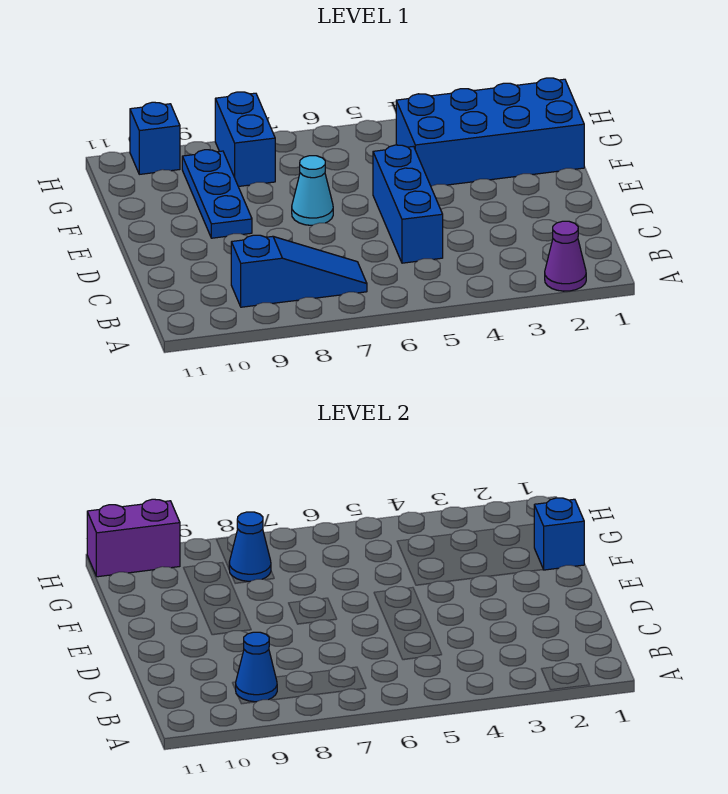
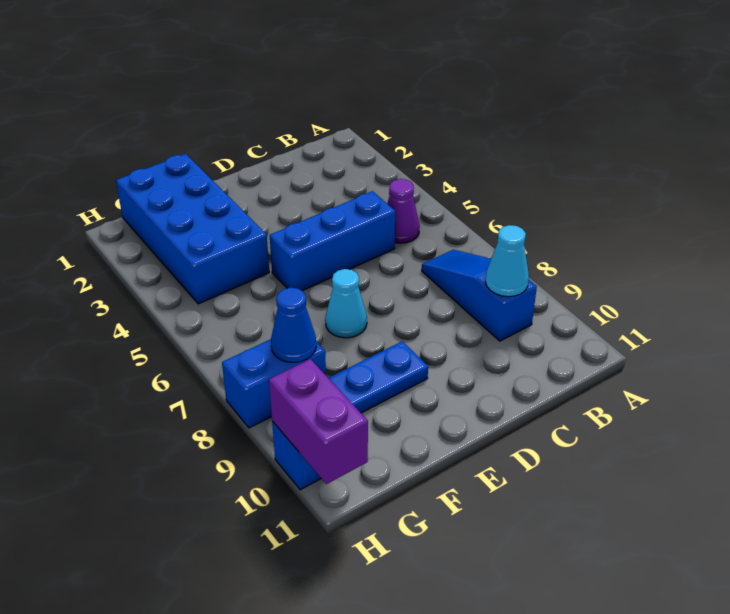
purple cone A2 level 1 -> purple cone B5 level 1
blue cone B9 level 2 -> cyan cone B9 level 2
blue brick F1 level 2 -> none

